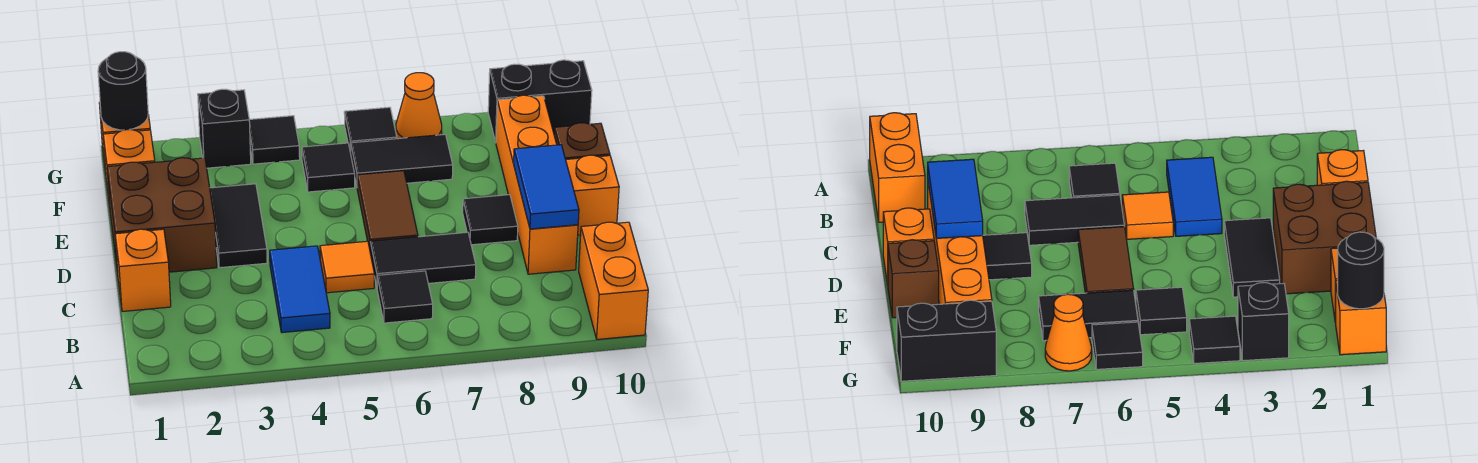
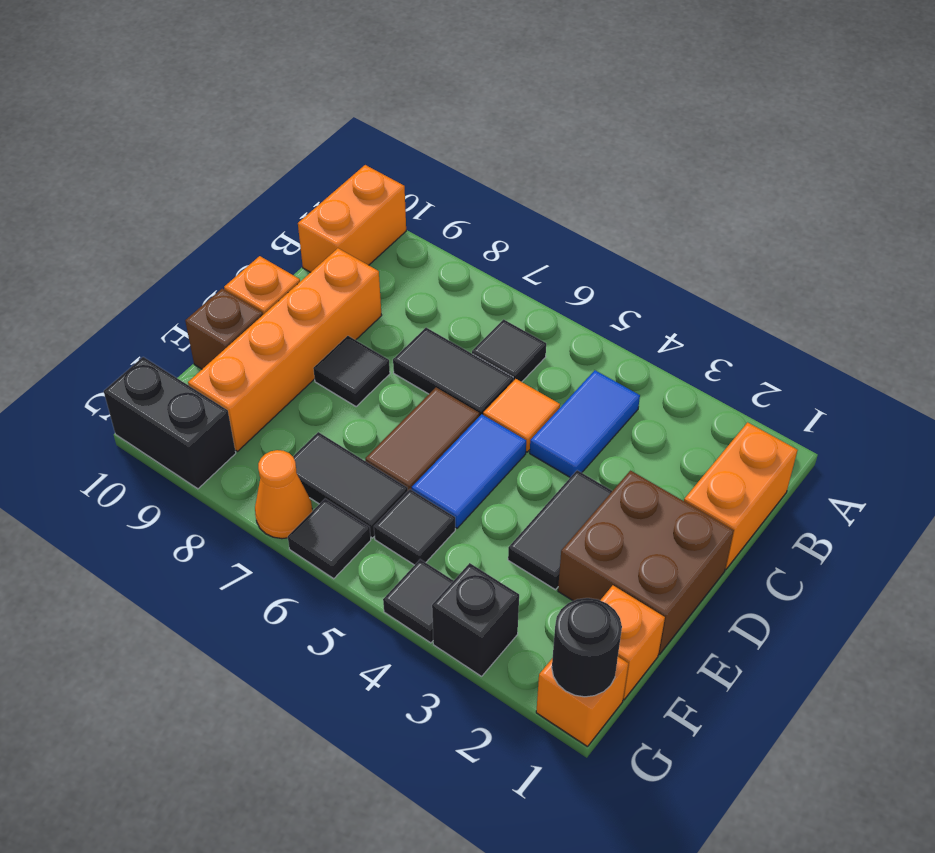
orange brick C1 level 1 -> orange brick B1:C1 level 1
blue tile C9:D9 level 2 -> blue tile D5:E5 level 1

